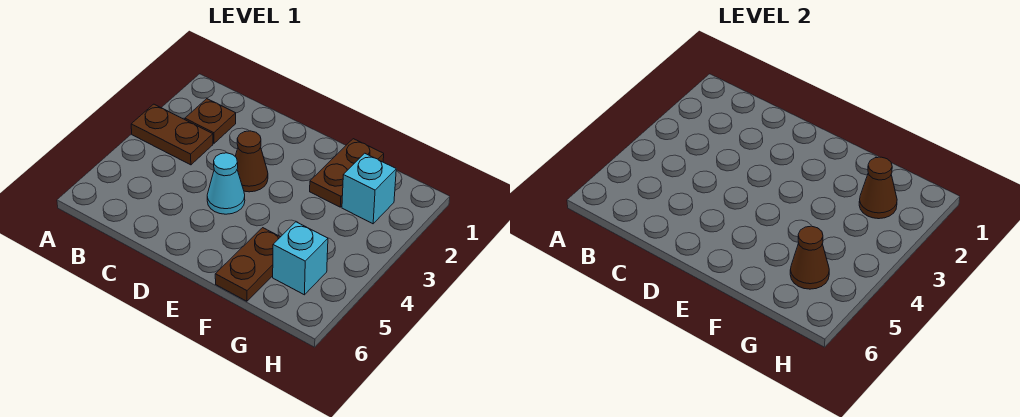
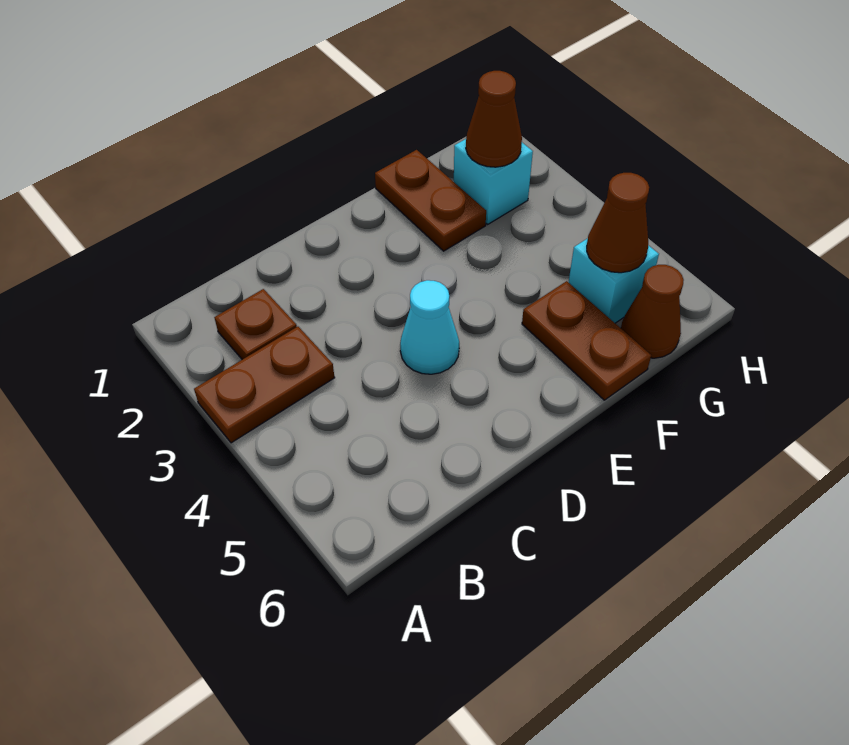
brown cone D3 level 1 -> brown cone G6 level 1

